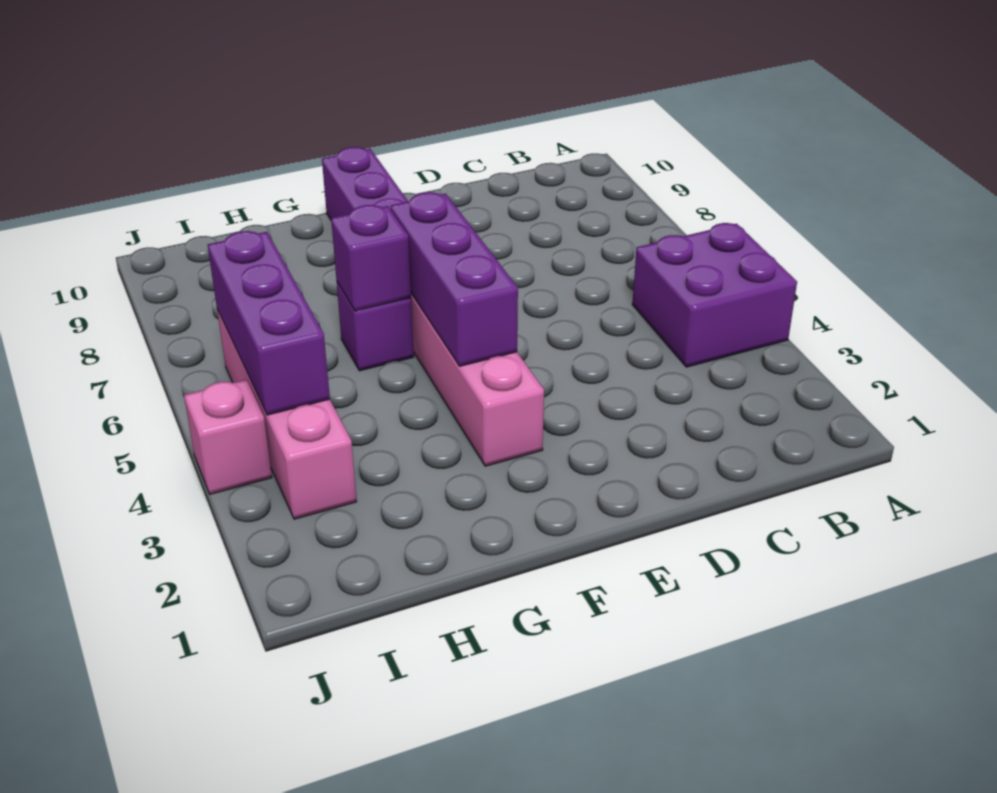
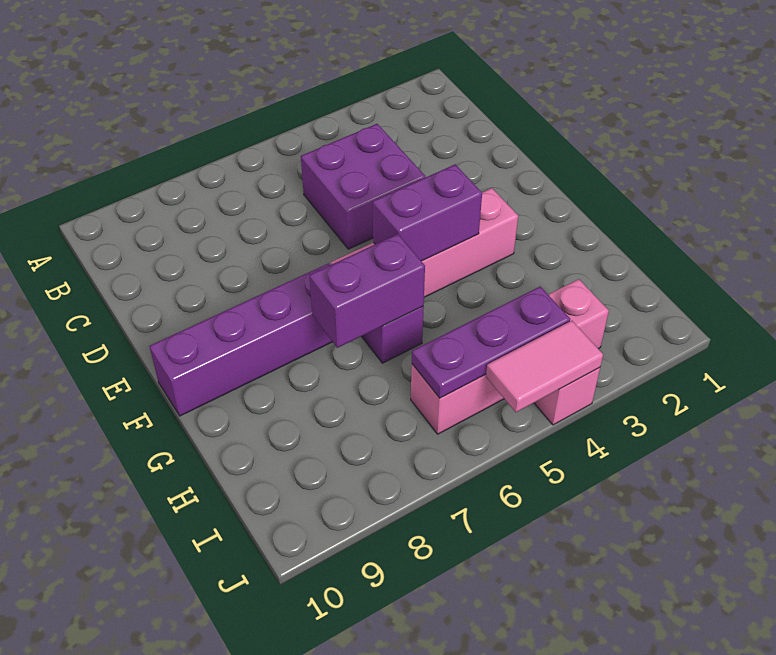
purple brick A4:B5 level 1 -> purple brick C4:D5 level 1
purple brick F4:F6 level 2 -> purple brick F4:F5 level 2
purple brick G6 level 2 -> purple brick G6:G7 level 2
purple brick I4:I6 level 2 -> purple plate I4:I6 level 2
none -> pink tile J4:J5 level 2

